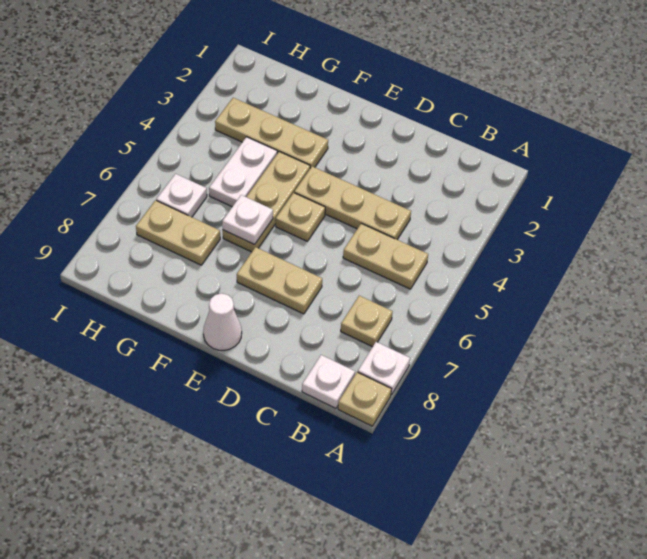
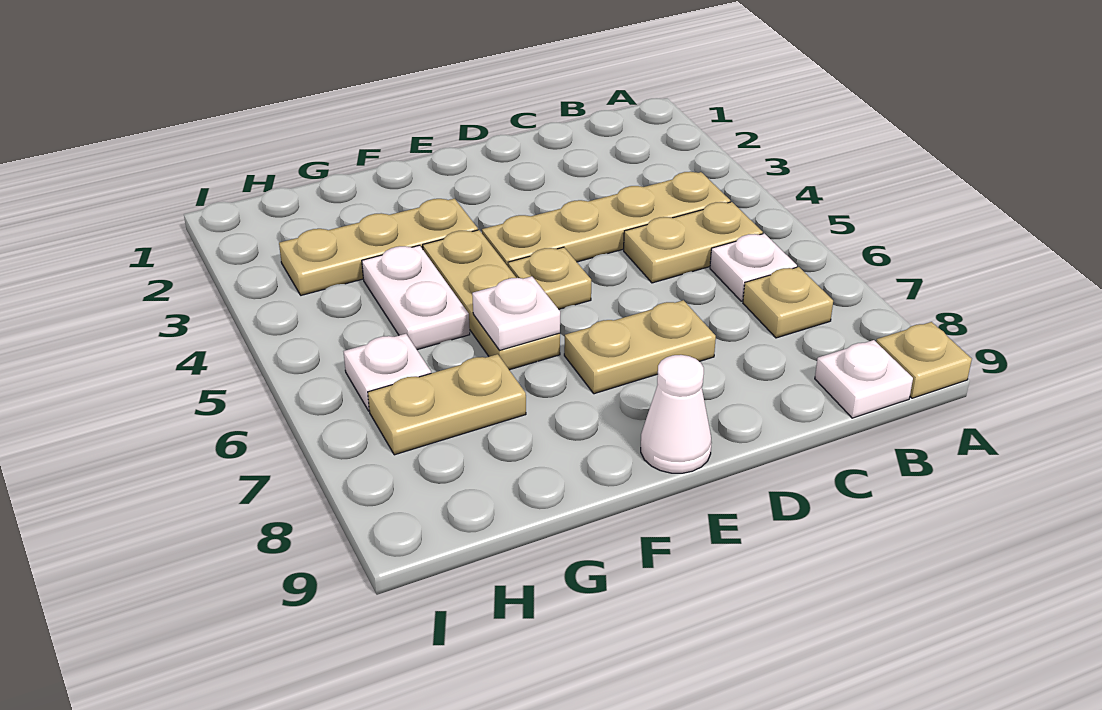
white plate A8 level 1 -> white plate B6 level 1
tan plate C4:E4 level 1 -> tan plate B4:E4 level 1

